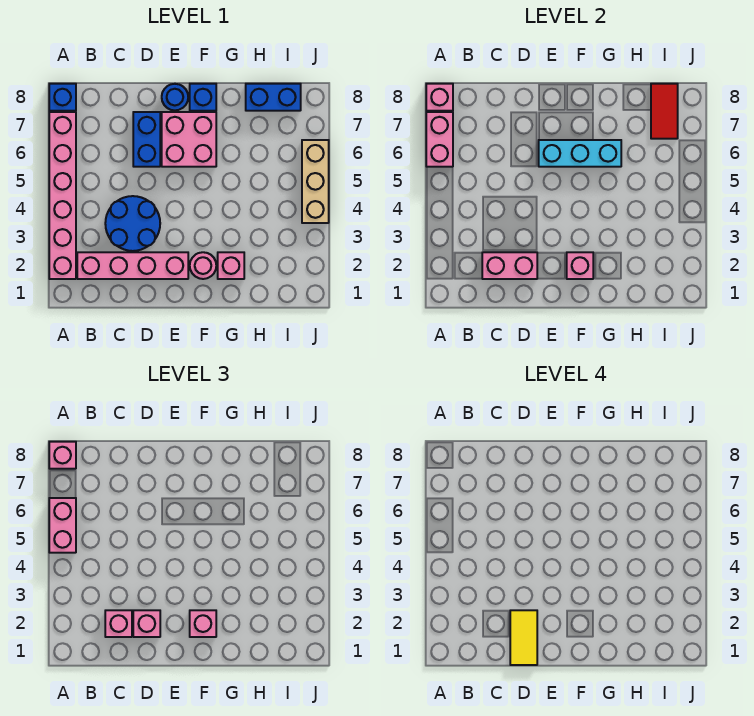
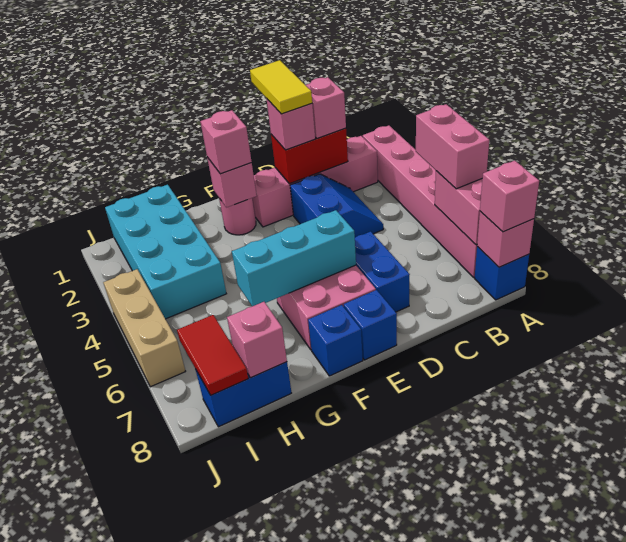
pink brick C2:D2 level 2 -> red brick C2:D2 level 2
blue round brick C3:D4 level 1 -> blue slope C3:D4 level 1 top D
blue round brick E8 level 1 -> blue brick E8 level 1
pink brick G2 level 1 -> pink brick H8 level 2
none -> cyan brick H1:I4 level 1

